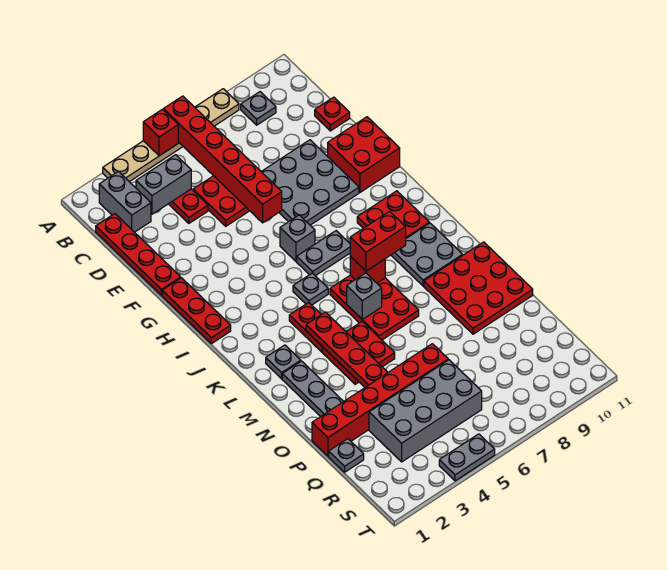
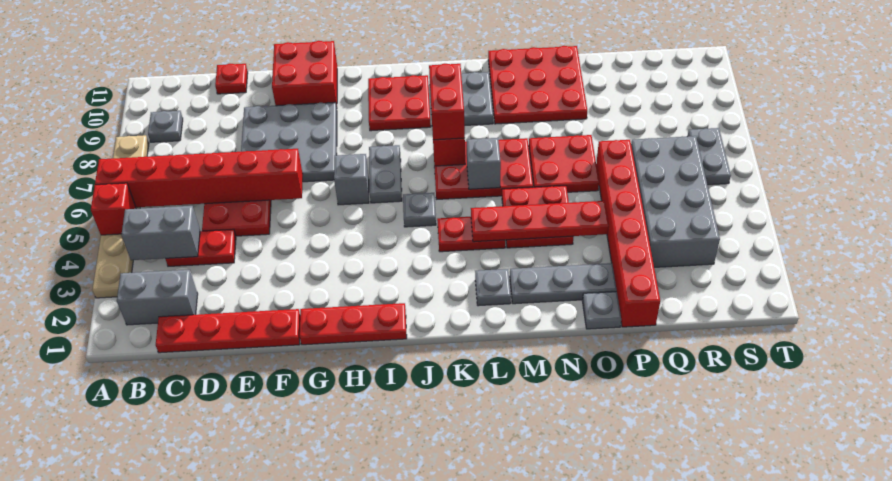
grey brick C3:C4 level 2 -> grey brick B4:C4 level 2
none -> red plate N6:O7 level 1
grey plate Q1 level 1 -> grey plate O1 level 1
grey plate T4:T5 level 1 -> grey plate S6:S7 level 1

